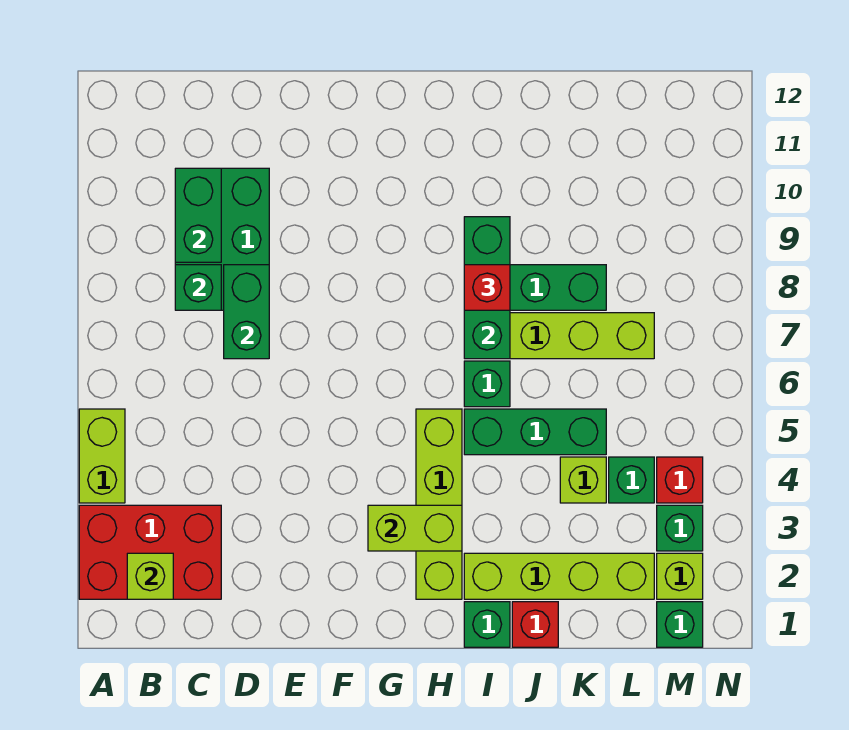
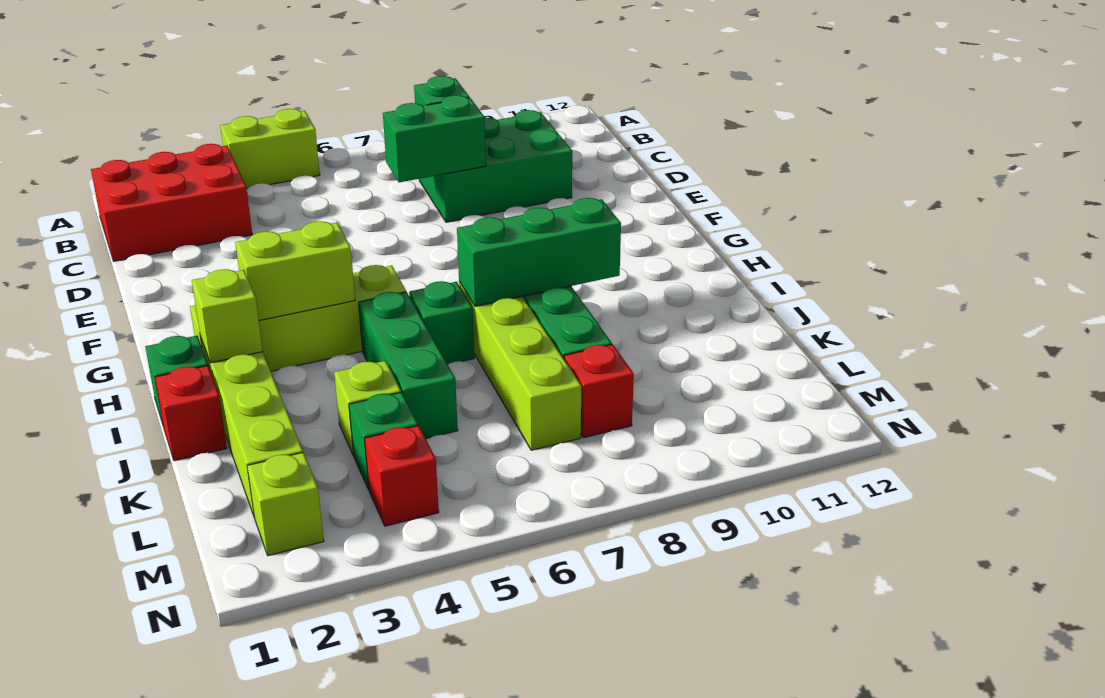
red brick A2:C3 level 1 -> red brick B1:C3 level 1
lime brick B2 level 2 -> lime brick I2 level 2
green brick C9:C10 level 2 -> none
lime brick G3:H3 level 2 -> lime brick H3:H4 level 2
red brick I8 level 3 -> red brick L8 level 1
green brick M1 level 1 -> none
green brick M3 level 1 -> none

